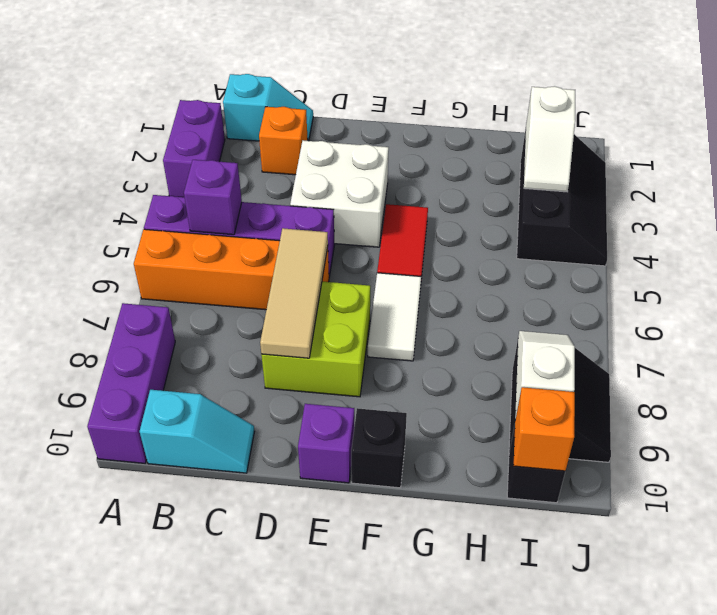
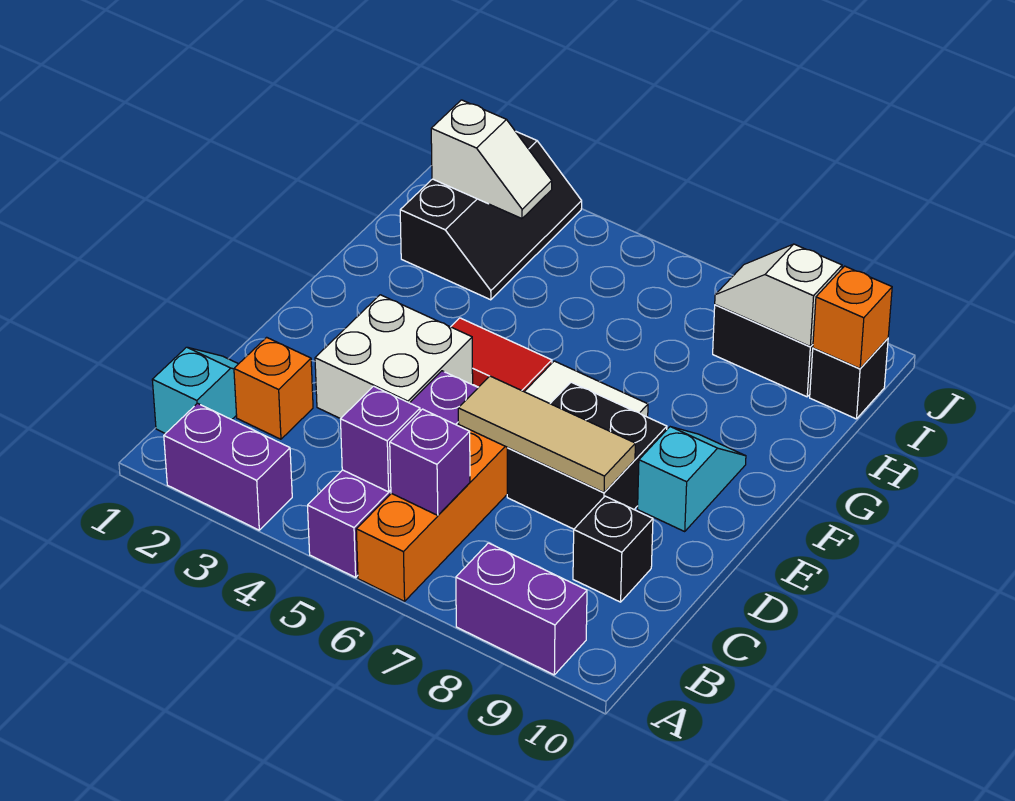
purple brick A8:A10 level 1 -> purple brick A8:A9 level 1
cyan slope B10:C10 level 1 top B -> cyan slope E9:F9 level 1 top E
lime brick D7:E8 level 1 -> black brick D7:E8 level 1
purple brick E10 level 1 -> purple brick B6 level 2
black brick F10 level 1 -> black brick C9 level 1
black slope I2:J4 level 1 top I -> black slope H2:J3 level 1 top 2

